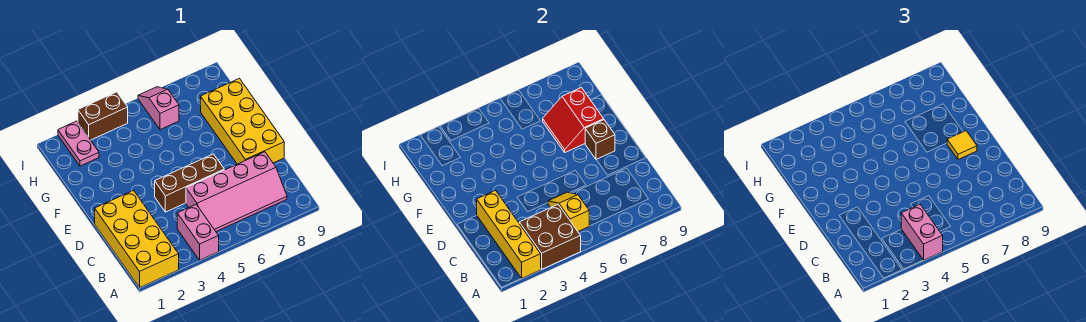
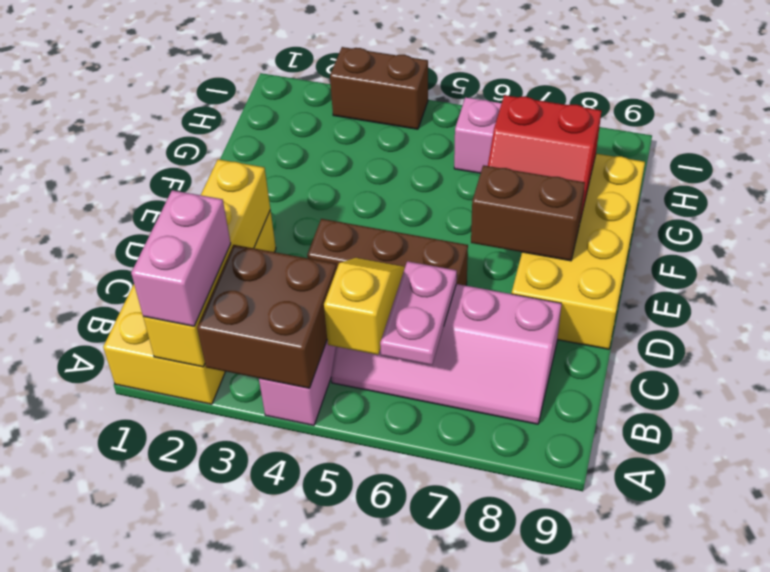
pink brick A4:B4 level 3 -> pink brick A2:B2 level 3
brown brick E8 level 2 -> brown brick E7:E8 level 2
yellow tile E8 level 3 -> none
red slope F7:G8 level 2 top 8 -> red slope F7:G8 level 2 top G
pink plate H2:I2 level 1 -> pink plate B6:C6 level 2

